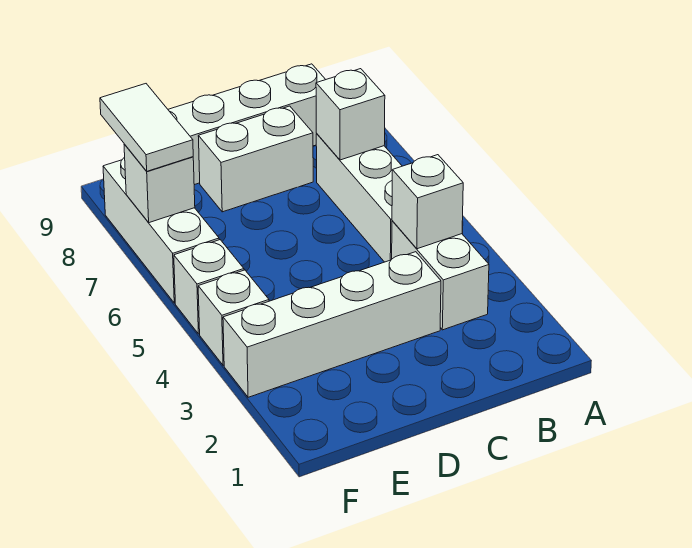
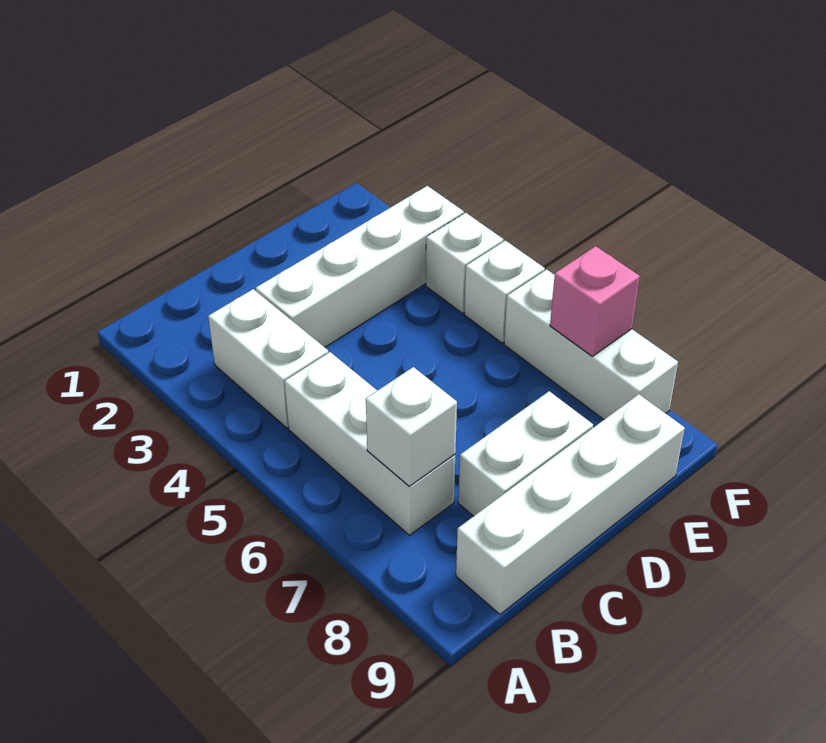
white brick B4 level 2 -> none
white brick F7 level 2 -> pink brick F7 level 2
white tile F7:F8 level 3 -> none

